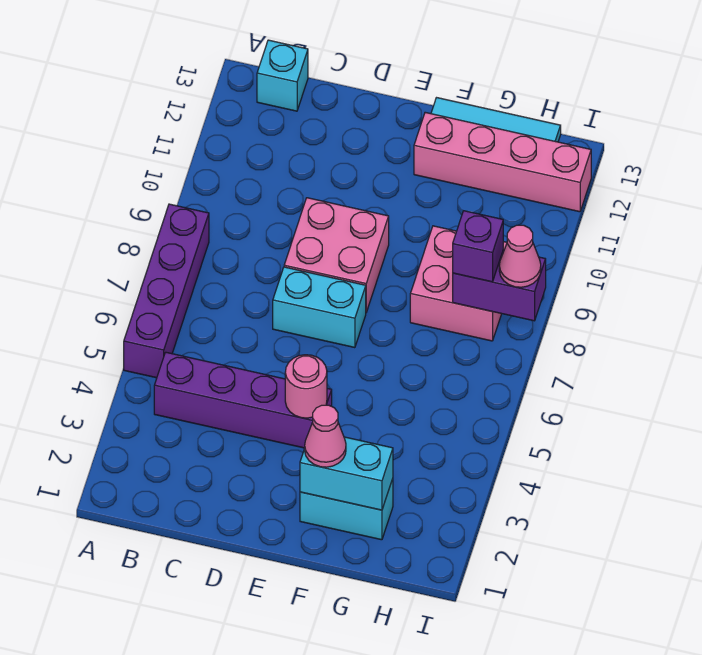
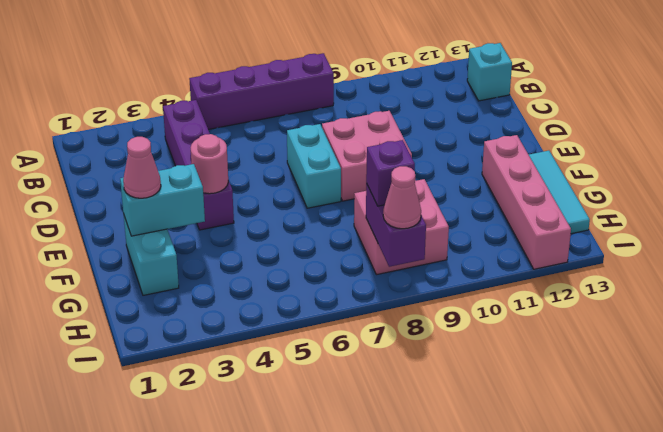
cyan brick F2:G2 level 2 -> cyan brick F2:F3 level 2

